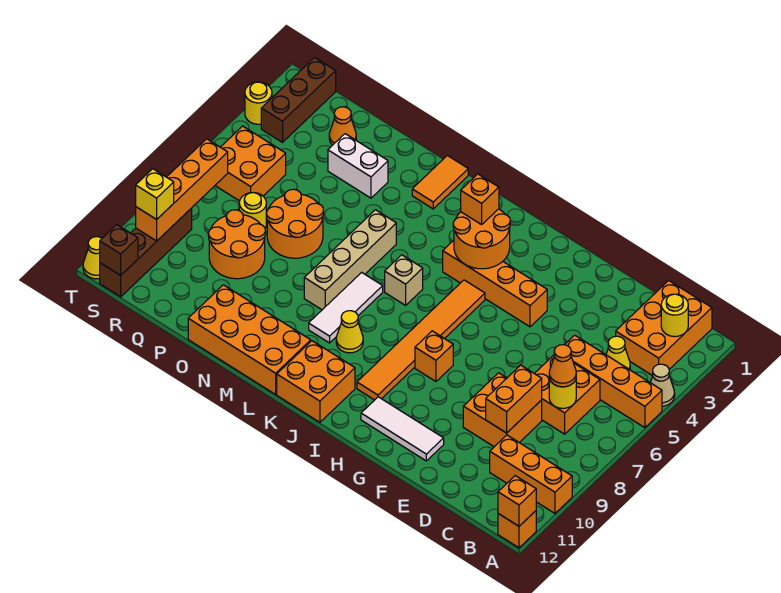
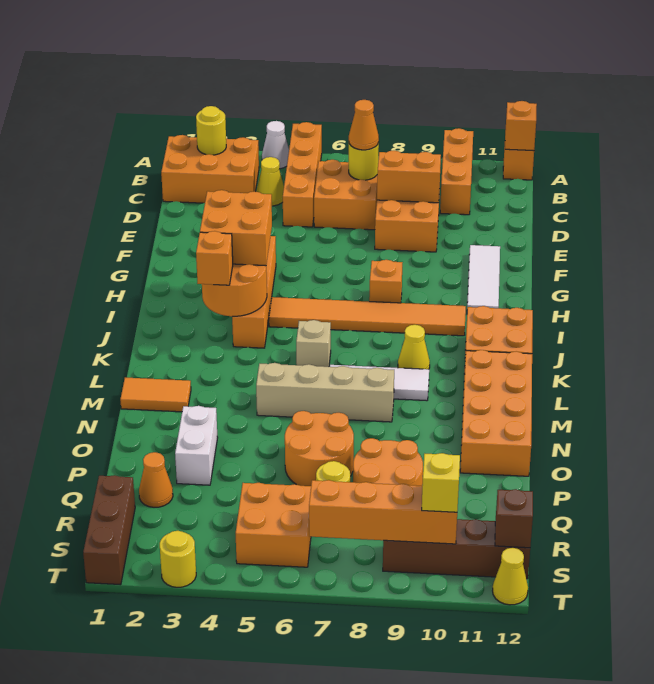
tan cone A4 level 1 -> white cone A4 level 1
none -> orange brick H3:I4 level 3
brown brick S1:S3 level 1 -> brown brick R1:T1 level 1

